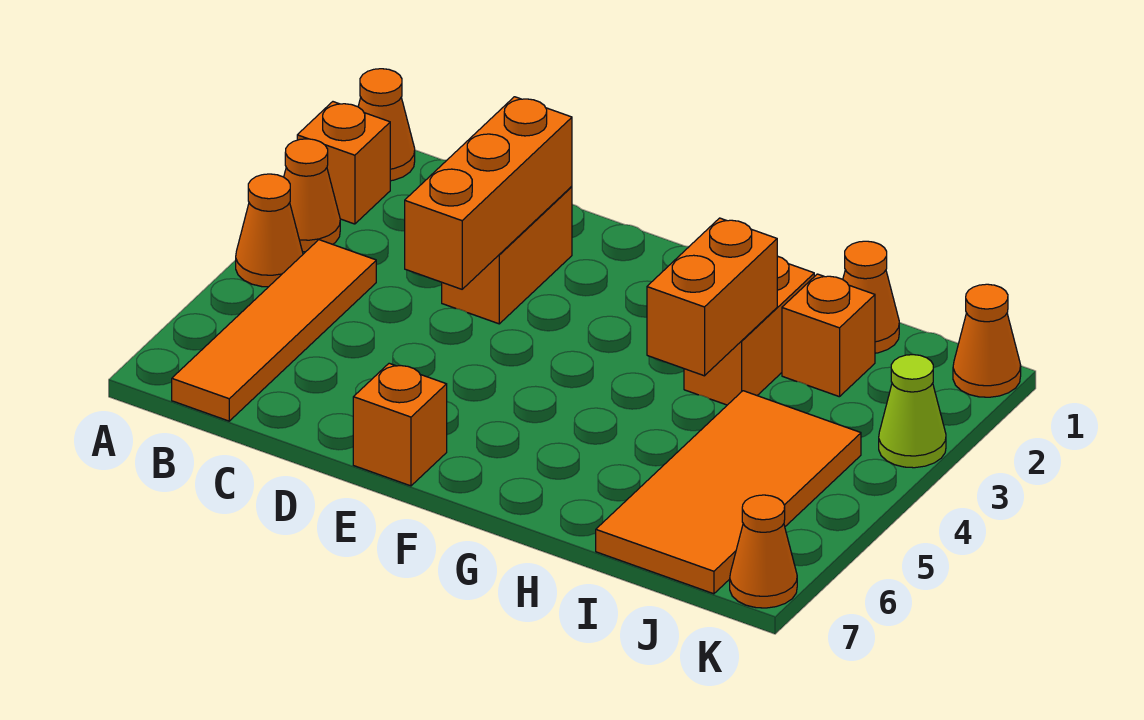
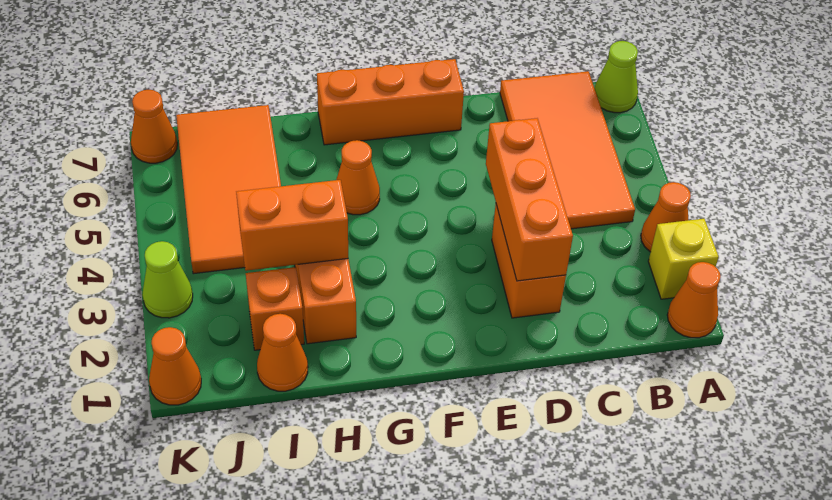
orange brick A2 level 1 -> yellow brick A2 level 1
orange cone A4 level 1 -> orange cone G5 level 1
none -> lime cone A7 level 1
orange tile B4:B7 level 1 -> orange tile B4:C7 level 1
orange brick E7 level 1 -> orange brick E7:G7 level 1
orange brick H3:H4 level 2 -> orange brick H3:I3 level 2

